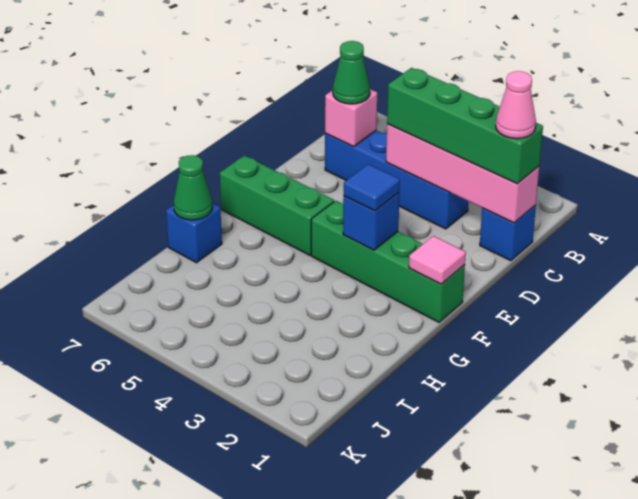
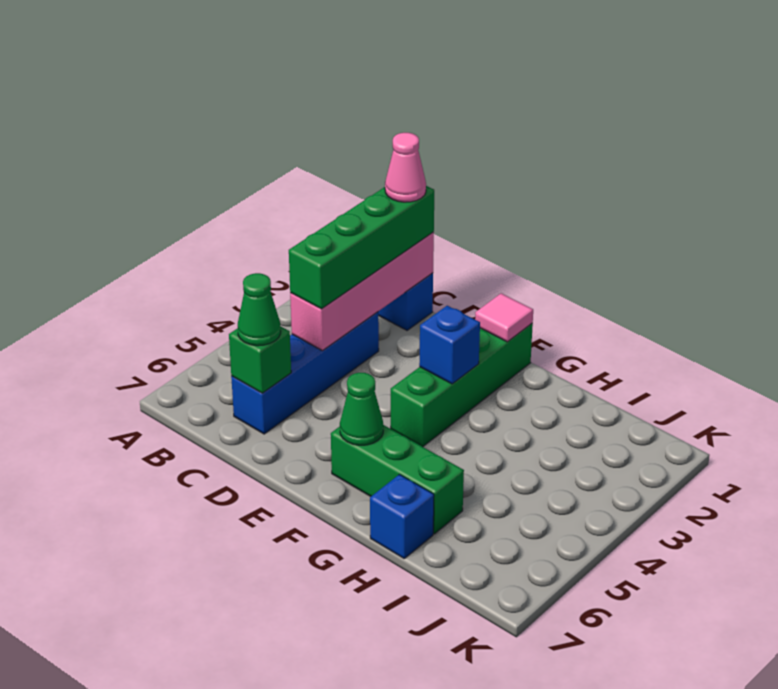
pink brick C6 level 2 -> green brick C6 level 2
blue tile F3 level 3 -> none
green brick F5:F7 level 1 -> green brick F6:H6 level 1
green cone H7 level 2 -> green cone F6 level 2

